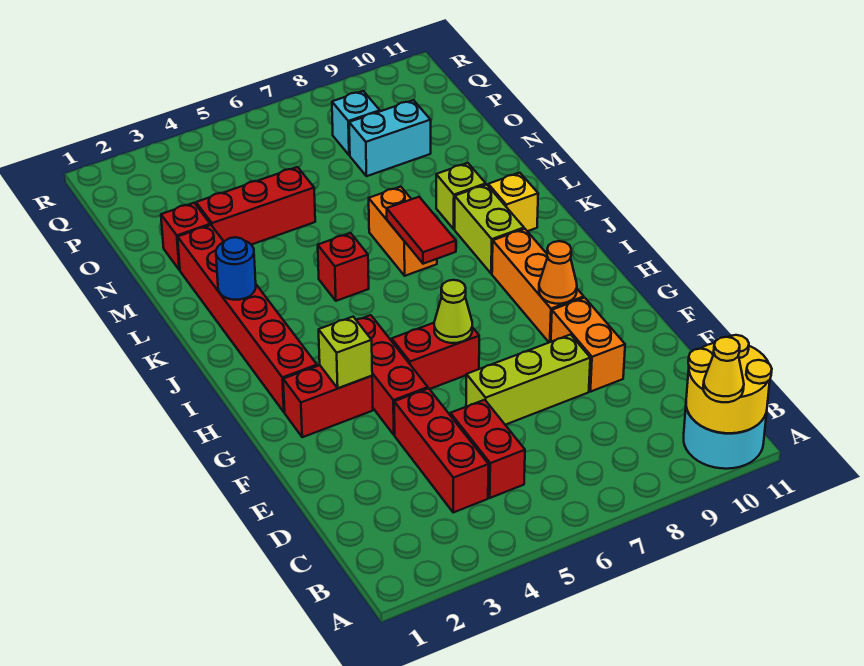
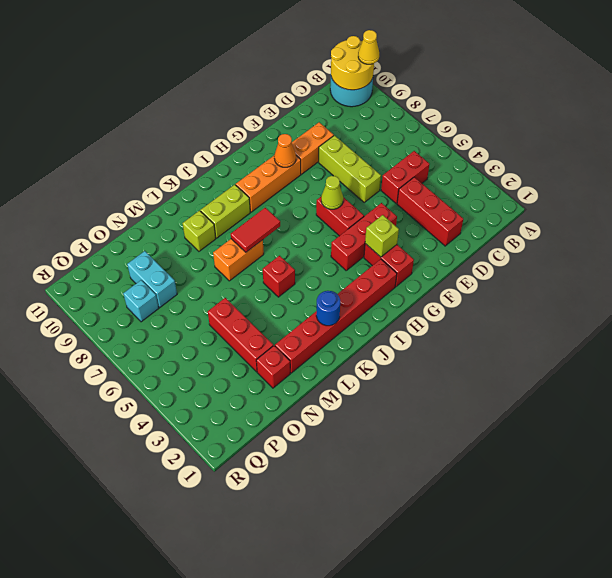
red brick C4:E4 level 1 -> red brick D2:D4 level 1
yellow brick K10 level 1 -> none

